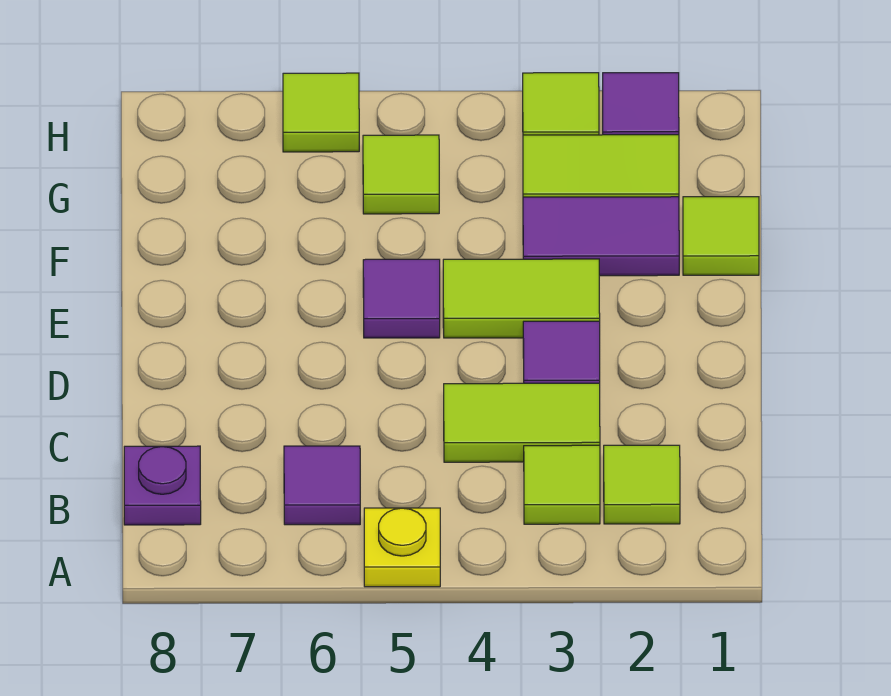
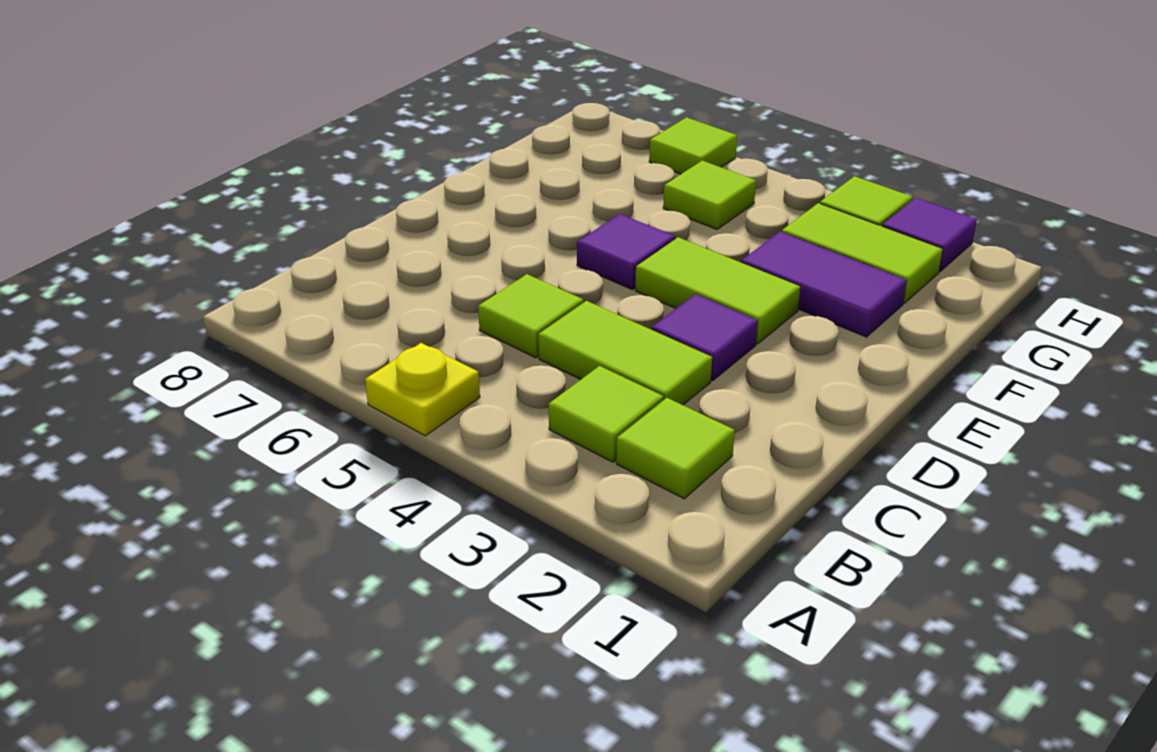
purple tile B6 level 1 -> none
purple plate B8 level 1 -> none
lime tile F1 level 1 -> lime tile C5 level 1

